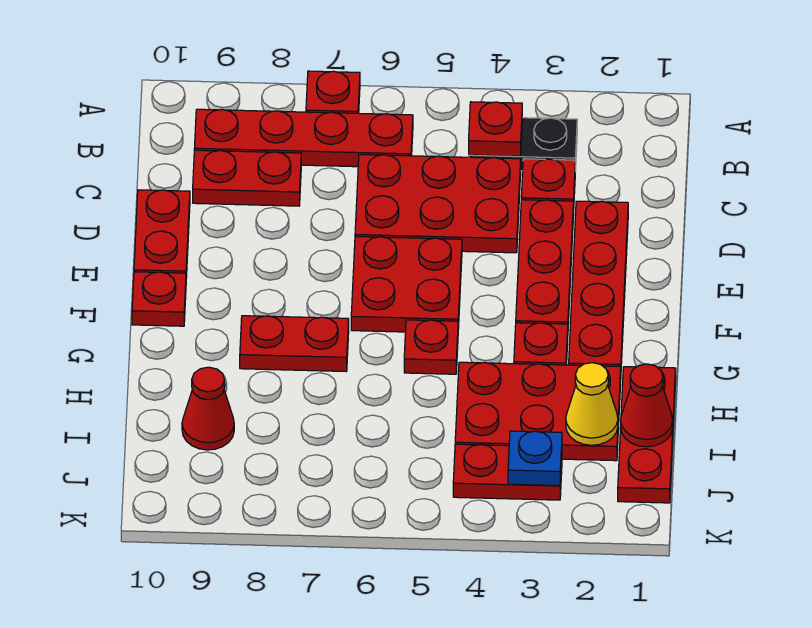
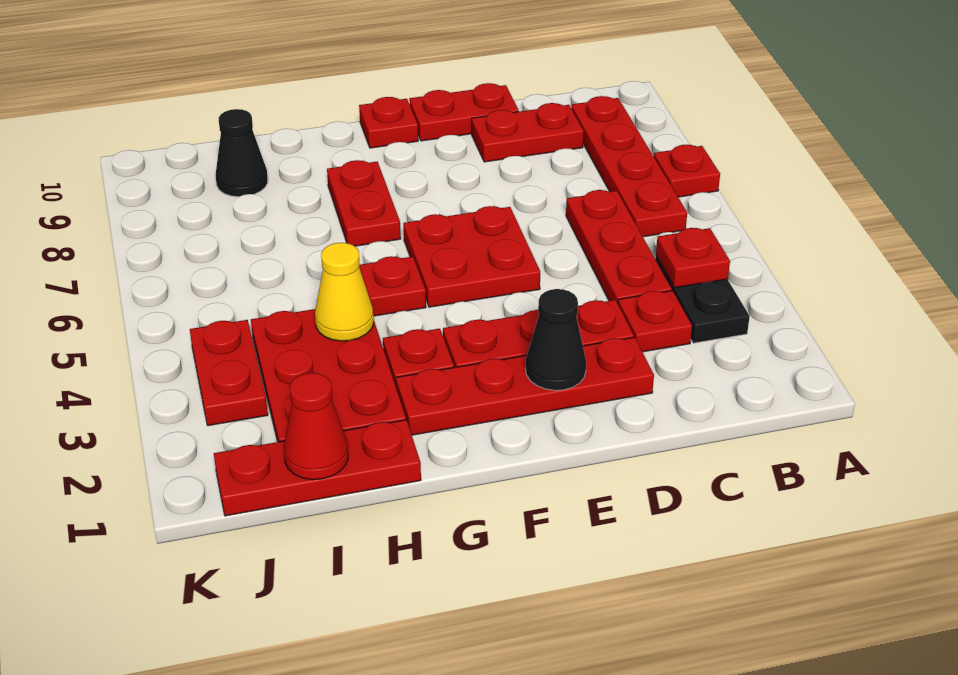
red plate C4:D6 level 1 -> red plate C4:C6 level 1
red plate C8:C9 level 1 -> red plate C9:D9 level 1
none -> black cone E2 level 2
yellow cone I2 level 2 -> yellow cone H4 level 2
red cone I9 level 1 -> black cone I9 level 1
blue plate J3 level 2 -> none

